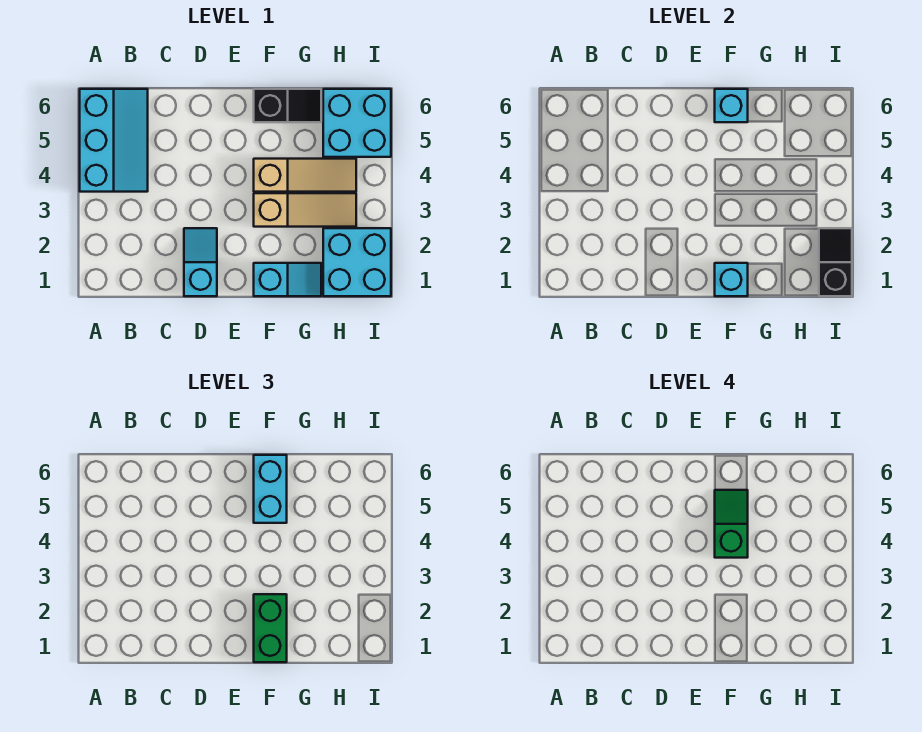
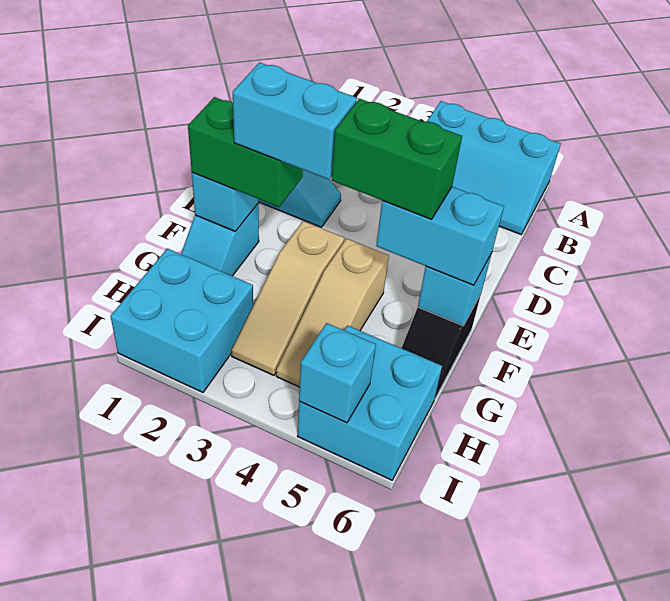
none -> cyan brick F2:F3 level 4
green slope F4:F5 level 4 top 4 -> green brick F4:F5 level 4
black slope I1:I2 level 2 top 1 -> none
none -> cyan brick I5 level 2

